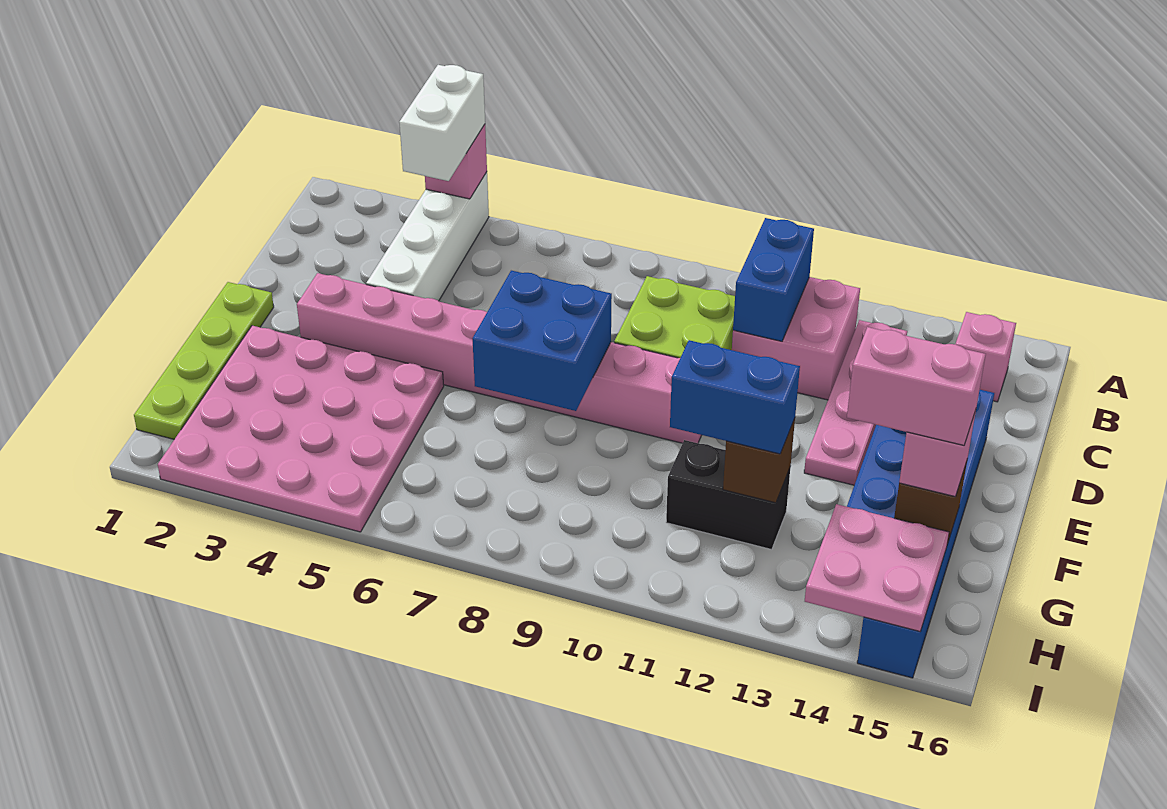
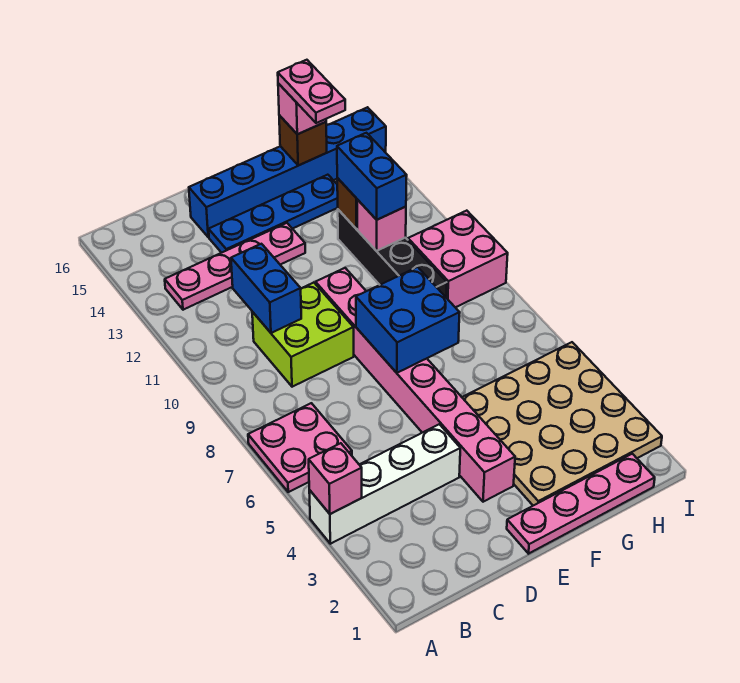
white brick A4:B4 level 3 -> none
pink brick B11:C12 level 1 -> pink brick H9:I10 level 1
blue brick B11:C11 level 2 -> blue brick C10:C11 level 2
pink brick B15 level 1 -> pink brick G11 level 2
lime plate E1:H1 level 1 -> pink plate E1:H1 level 1
pink plate F2:I5 level 1 -> tan plate F2:I5 level 1
black brick G11:G12 level 1 -> black brick G9:G12 level 1
pink brick G14:G15 level 4 -> pink plate G14:G15 level 4
pink plate H14:I15 level 2 -> pink plate A6:B7 level 1

